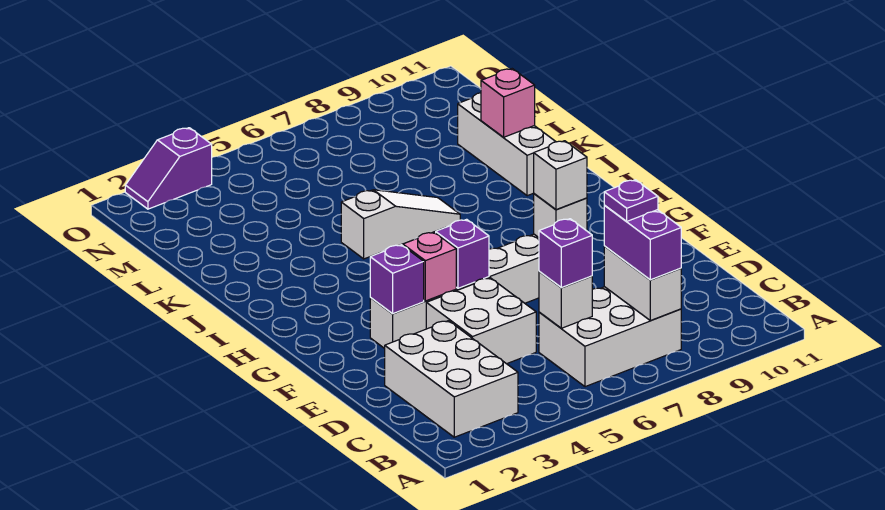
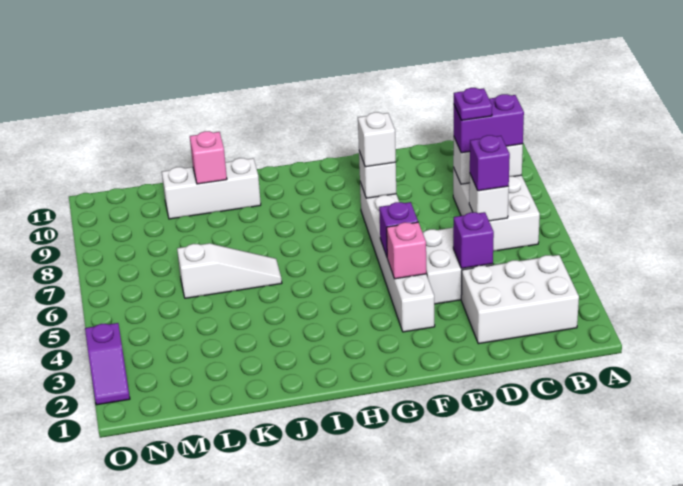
purple brick F3 level 2 -> purple brick D4 level 2
white slope J5:J7 level 1 top 5 -> white slope J6:L6 level 1 top L

